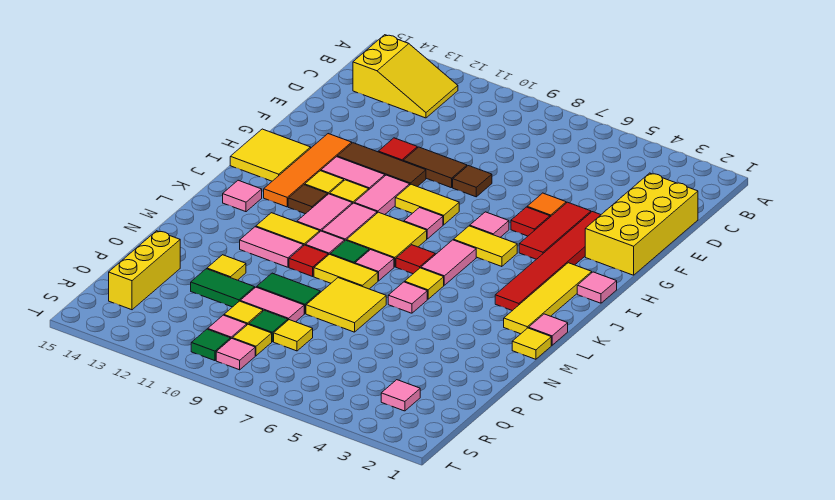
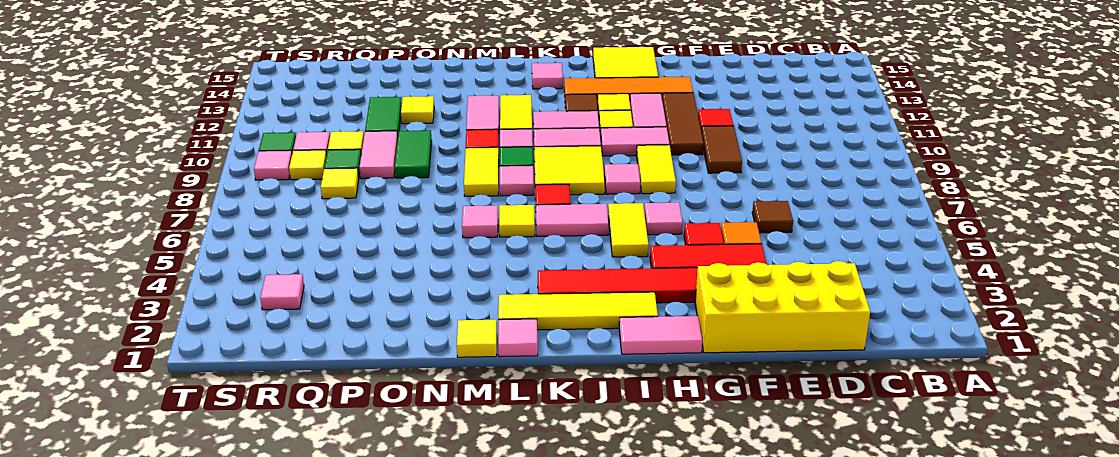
yellow slope B12:C14 level 1 top 14 -> none
brown tile F8 level 1 -> brown tile E6 level 1
pink tile I1 level 1 -> pink tile H1:I1 level 1
yellow tile N7:O8 level 1 -> none
yellow brick P14:R14 level 1 -> none

